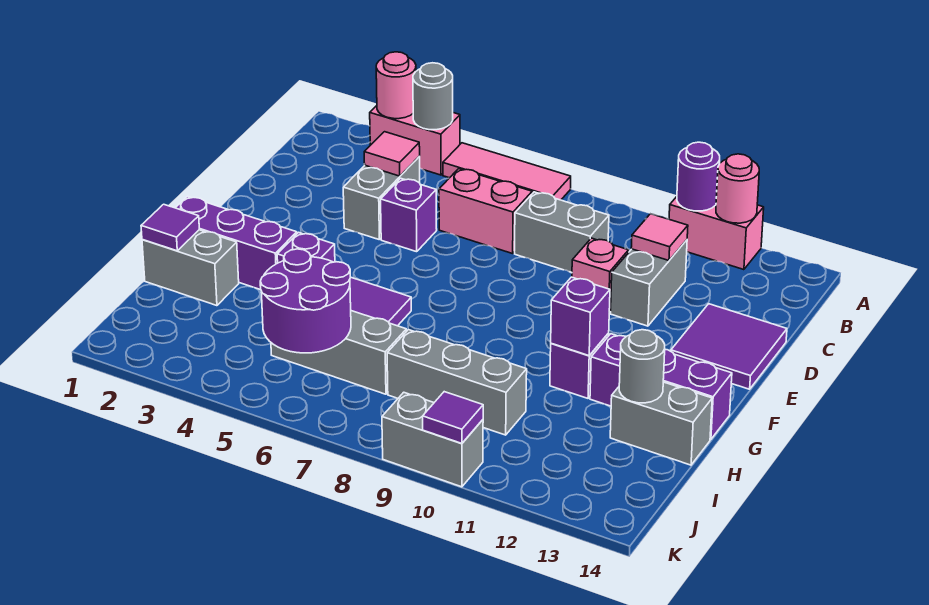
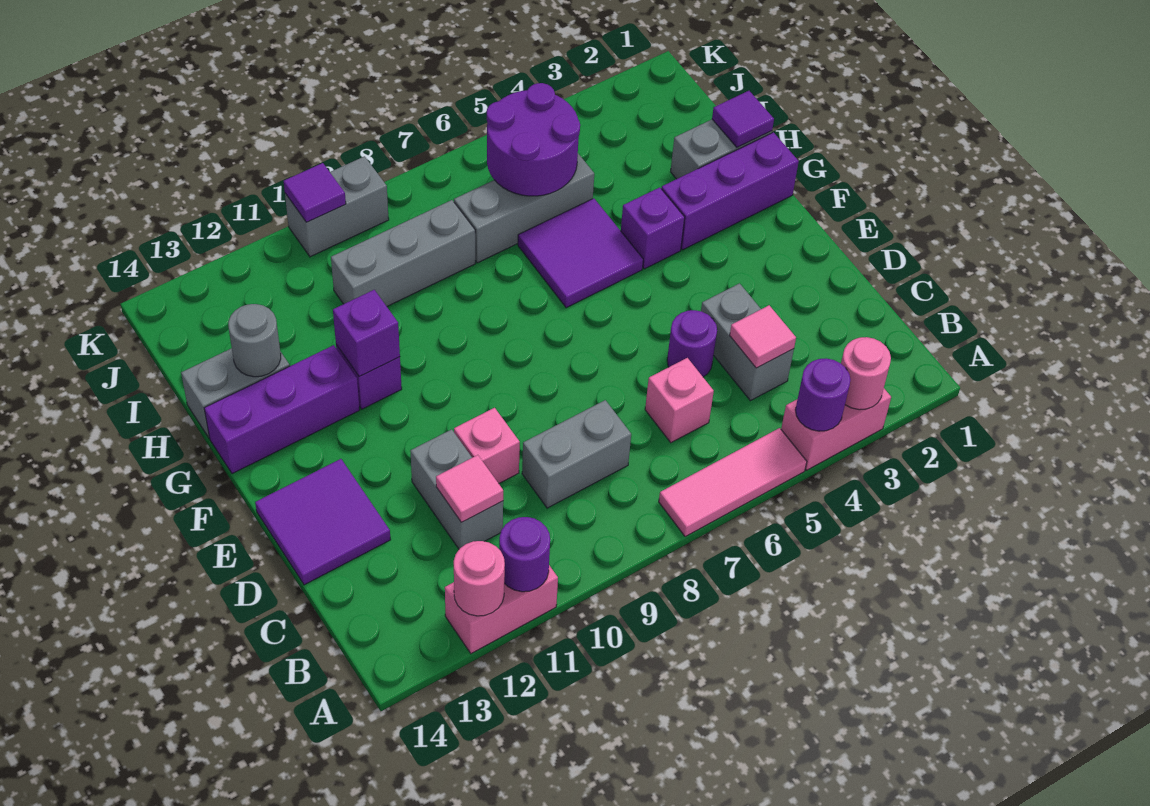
grey round brick A4 level 2 -> purple round brick A4 level 2
pink brick C6:C7 level 1 -> pink brick C6 level 1
purple brick D5 level 1 -> purple round brick D5 level 1

